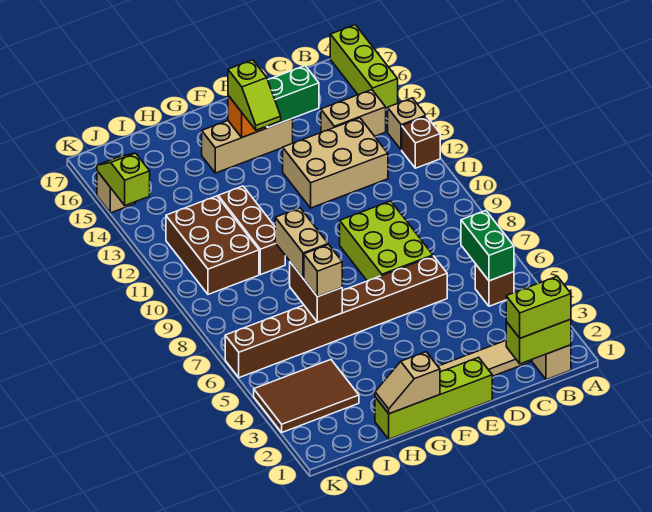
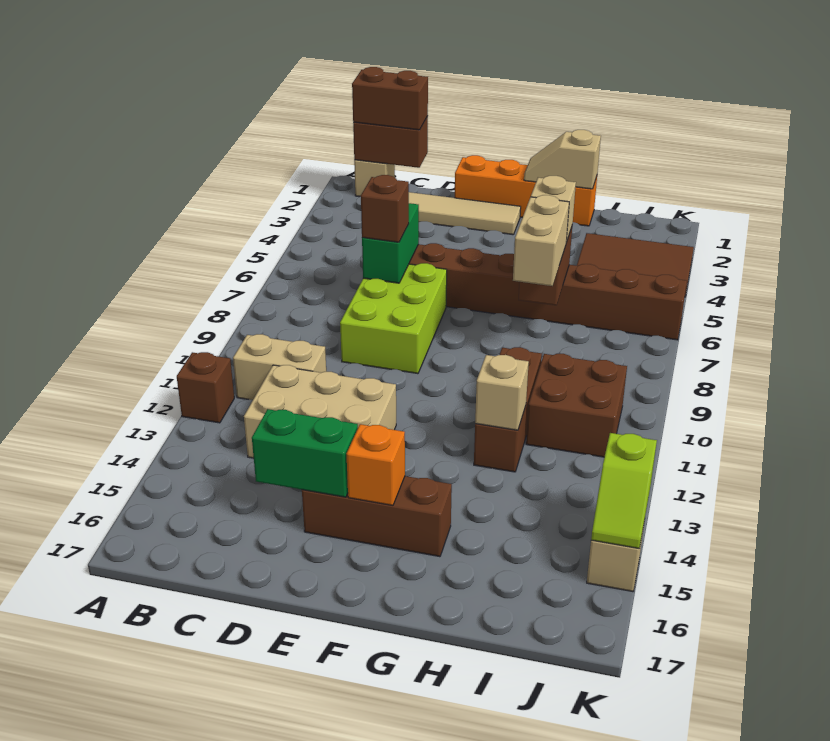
tan brick A13 level 1 -> tan brick H12 level 2
lime brick A15:A17 level 1 -> none
lime brick B1:C1 level 2 -> brown brick B1:C1 level 2
lime brick B1:C1 level 3 -> brown brick B1:C1 level 3
brown brick B5 level 1 -> brown brick D7 level 3
green brick B5:B6 level 2 -> green brick D6:D7 level 2
tan brick B14:C14 level 1 -> tan brick B11:C11 level 1
lime brick E1:H1 level 1 -> orange brick E1:H1 level 1
tan brick E15:G15 level 1 -> brown brick E15:G15 level 1
lime slope F14:F15 level 3 top 15 -> none
tan slope G1:H1 level 2 top G -> tan slope G1:H1 level 2 top H
brown brick I10:J12 level 1 -> brown brick I10:J11 level 1

